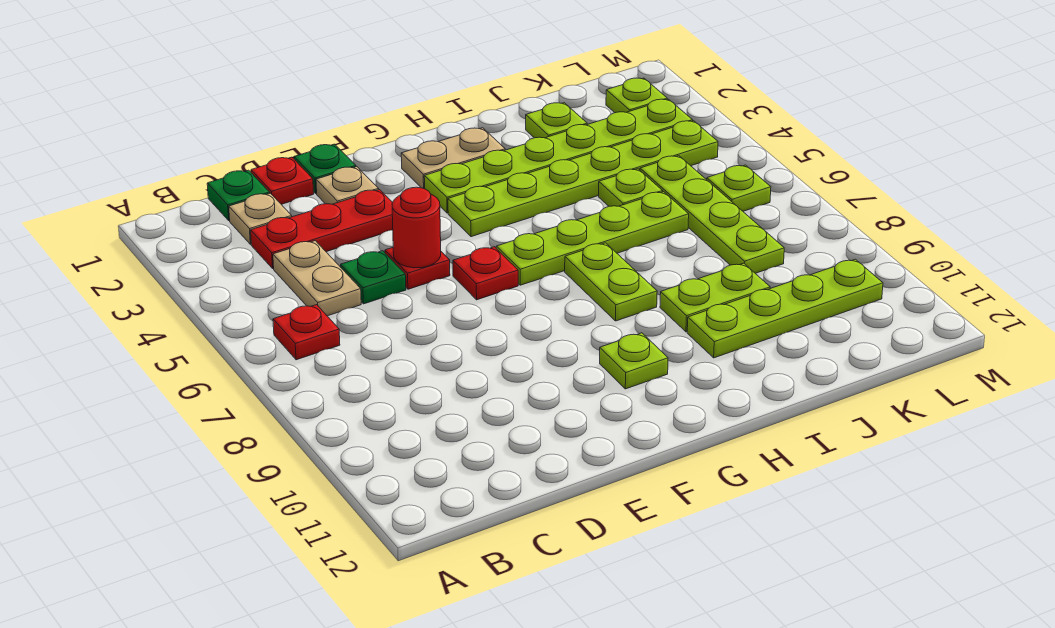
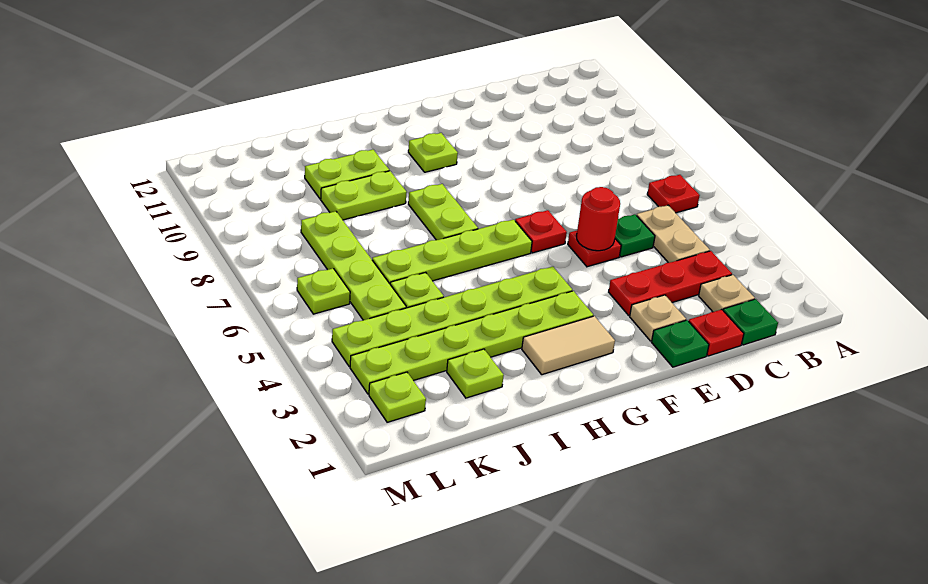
tan plate G2:H2 level 1 -> tan tile G2:H2 level 1
lime plate I10:L10 level 1 -> lime plate I10:J10 level 1

